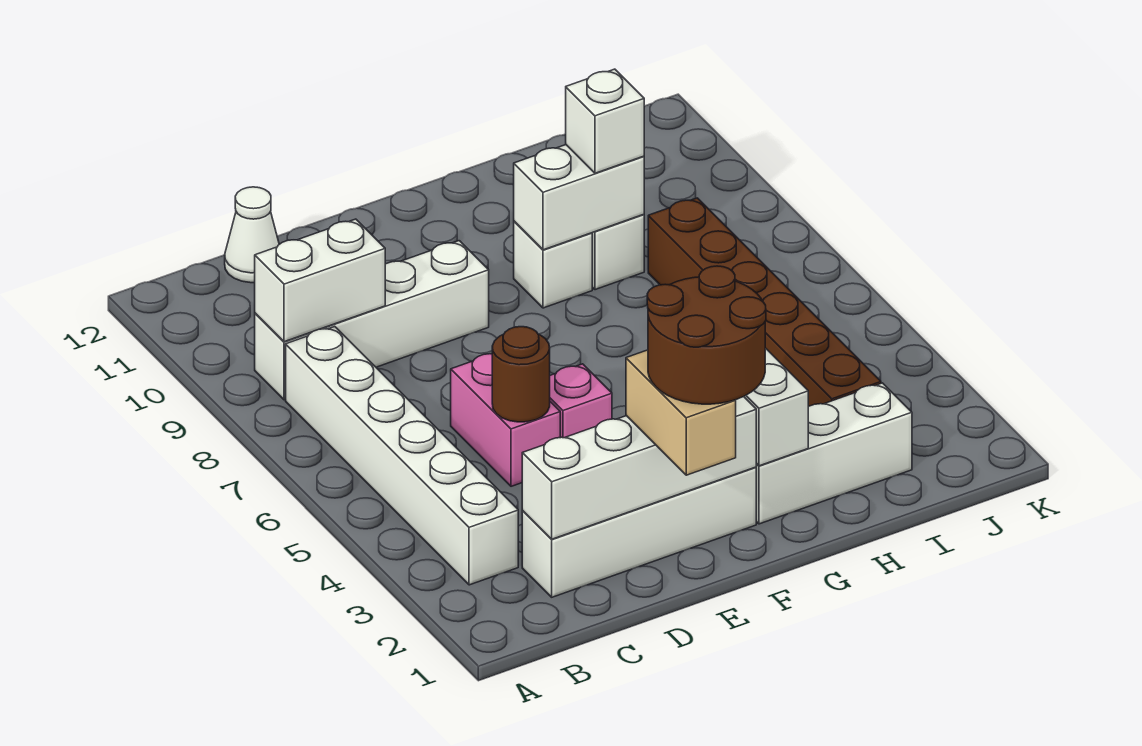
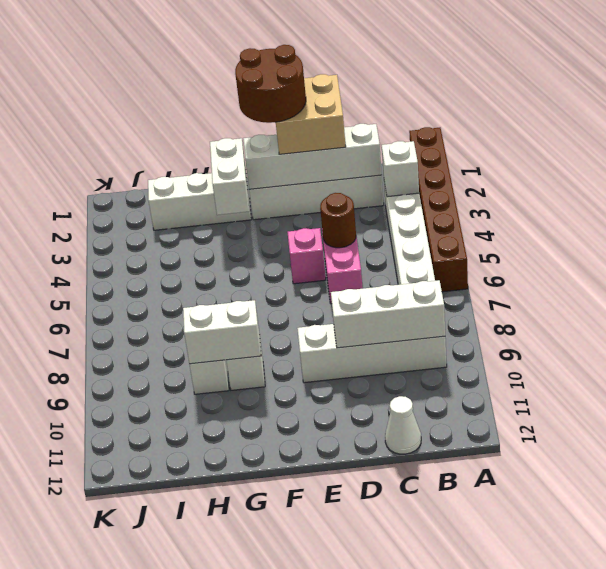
white brick B9:C9 level 2 -> white brick B9:D9 level 2
tan brick E1:E2 level 3 -> tan brick D1:E2 level 3
white brick H9 level 3 -> white brick B3 level 2
brown brick I3:I8 level 1 -> brown brick A1:A6 level 1

